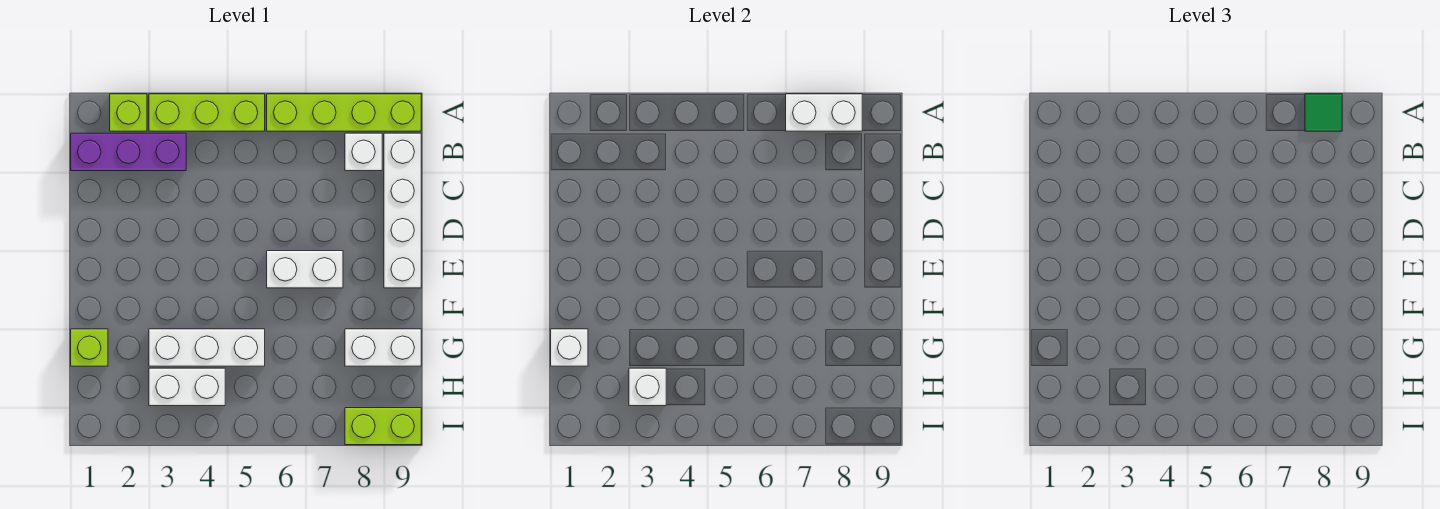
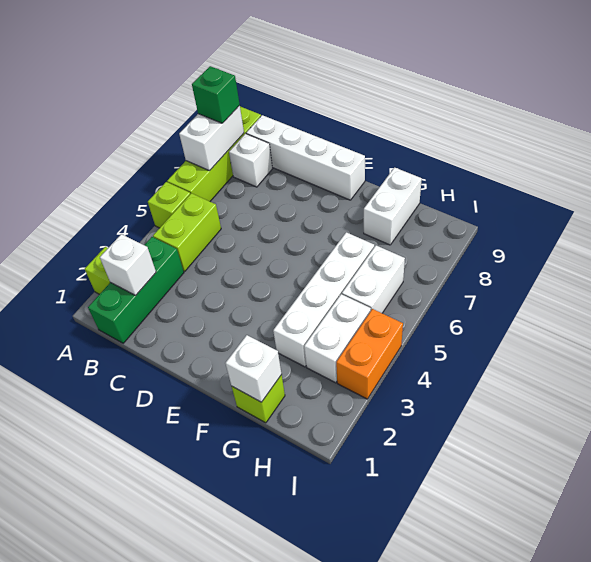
lime brick A3:A5 level 1 -> lime brick A5 level 1
green tile A8 level 3 -> green brick A8 level 3
purple brick B1:B3 level 1 -> green brick B1:B3 level 1
white brick E6:E7 level 1 -> white brick H5:H6 level 1
white brick G3:G5 level 1 -> white brick G3:G6 level 1
white brick H3 level 2 -> white brick B2 level 2
none -> orange brick I3:I4 level 1
lime brick I8:I9 level 1 -> lime brick B4:B5 level 1

